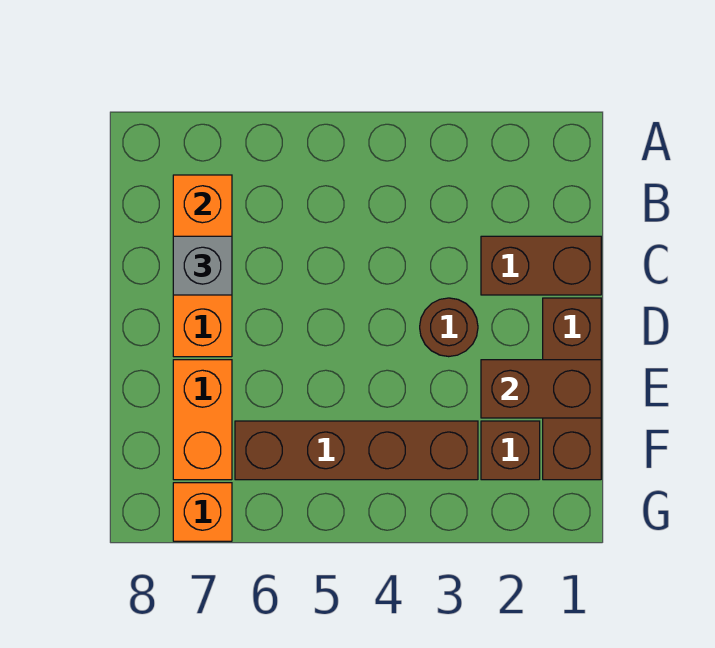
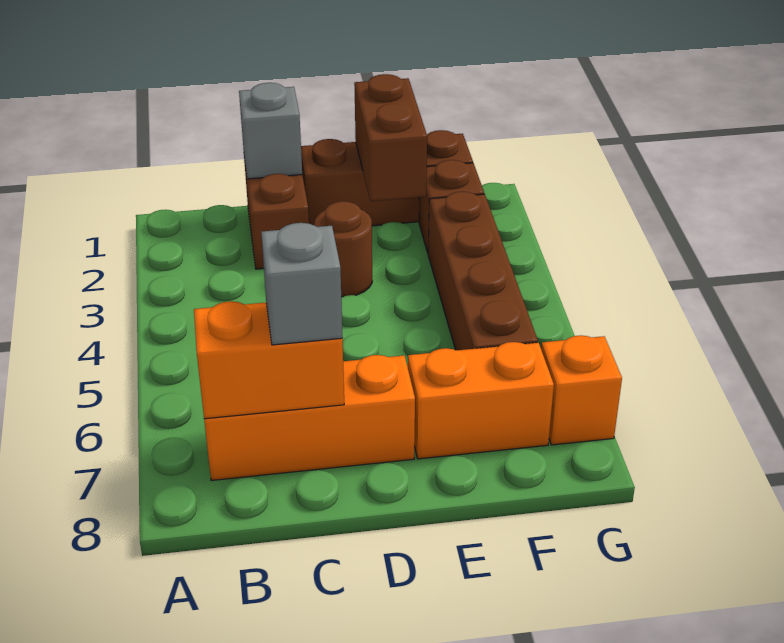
none -> grey brick C1 level 2

